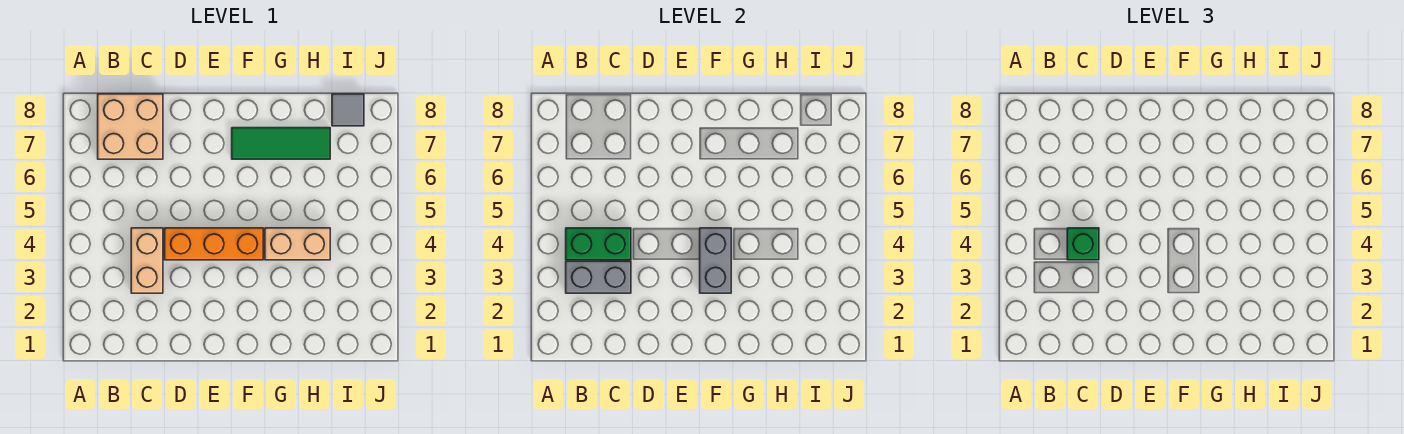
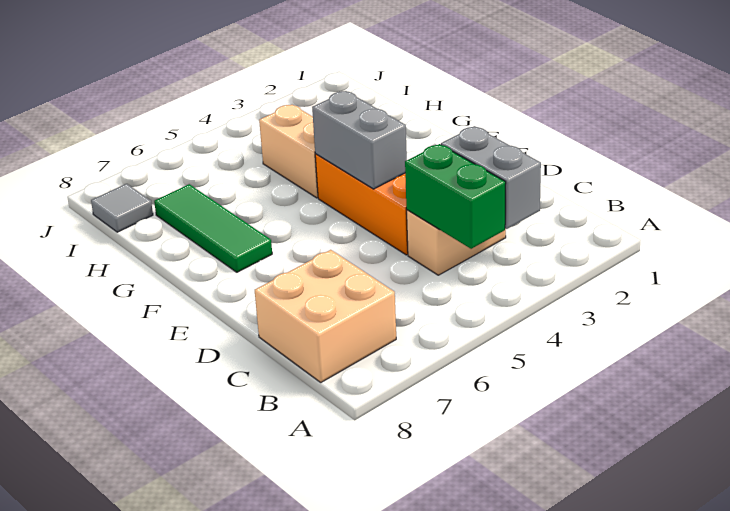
green brick C4 level 3 -> none
grey brick F3:F4 level 2 -> grey brick E4:F4 level 2

